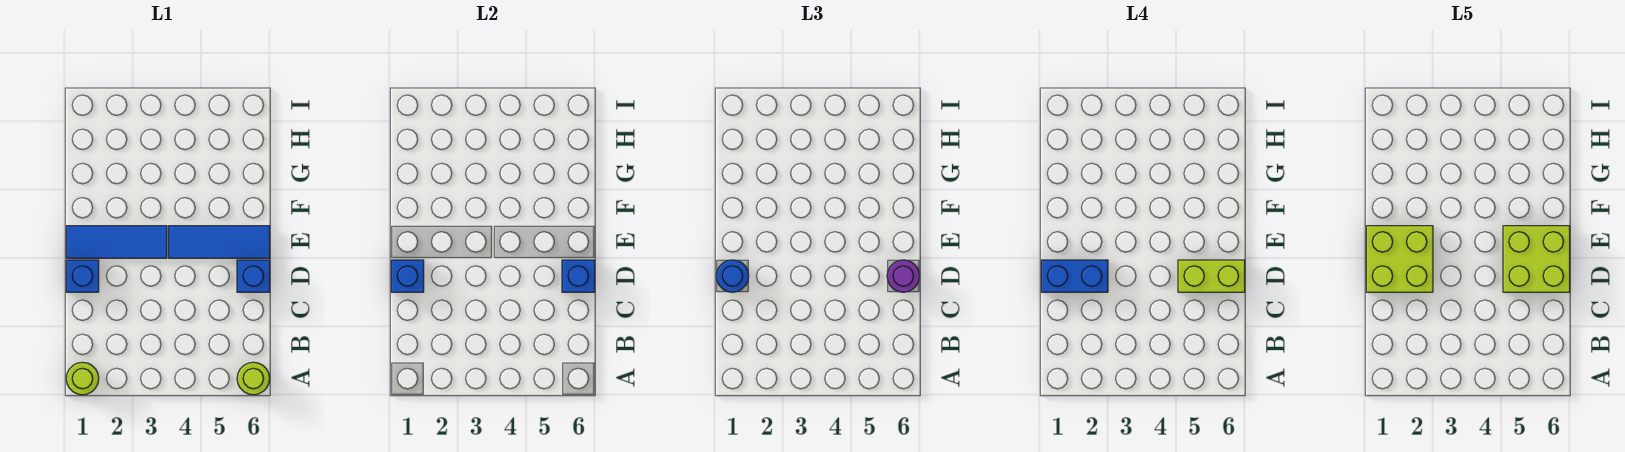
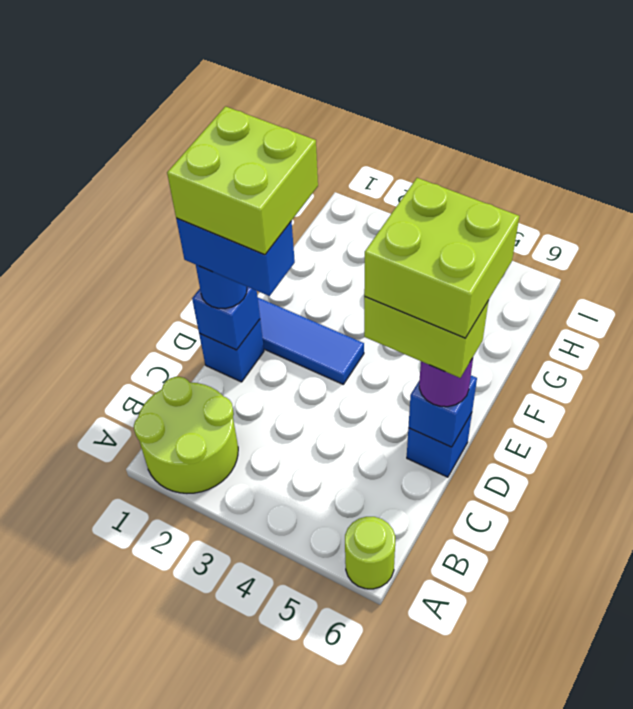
lime round brick A1 level 1 -> lime round brick A1:B2 level 1
blue tile E4:E6 level 1 -> none

